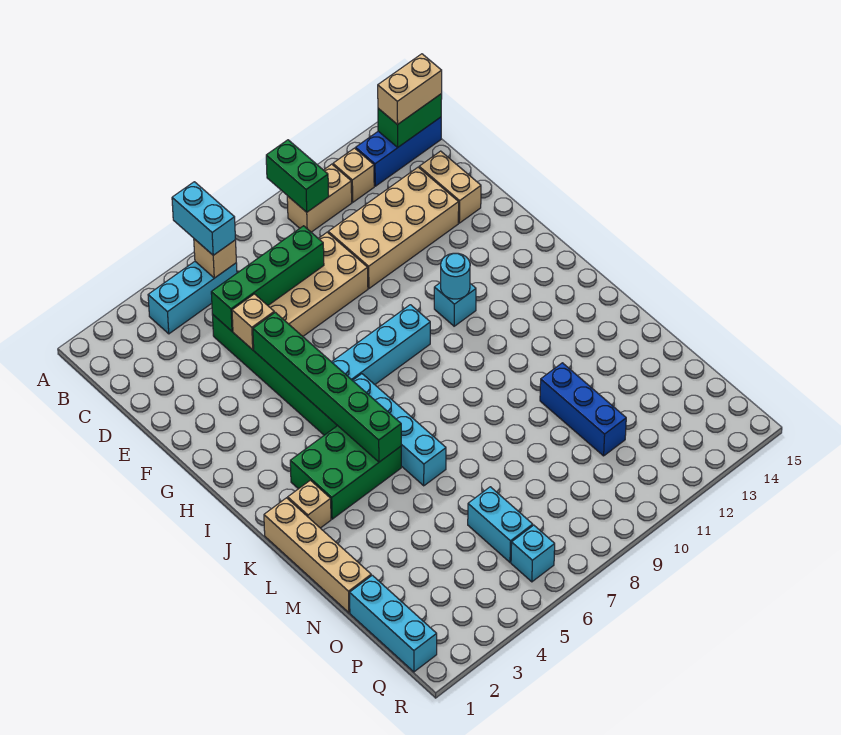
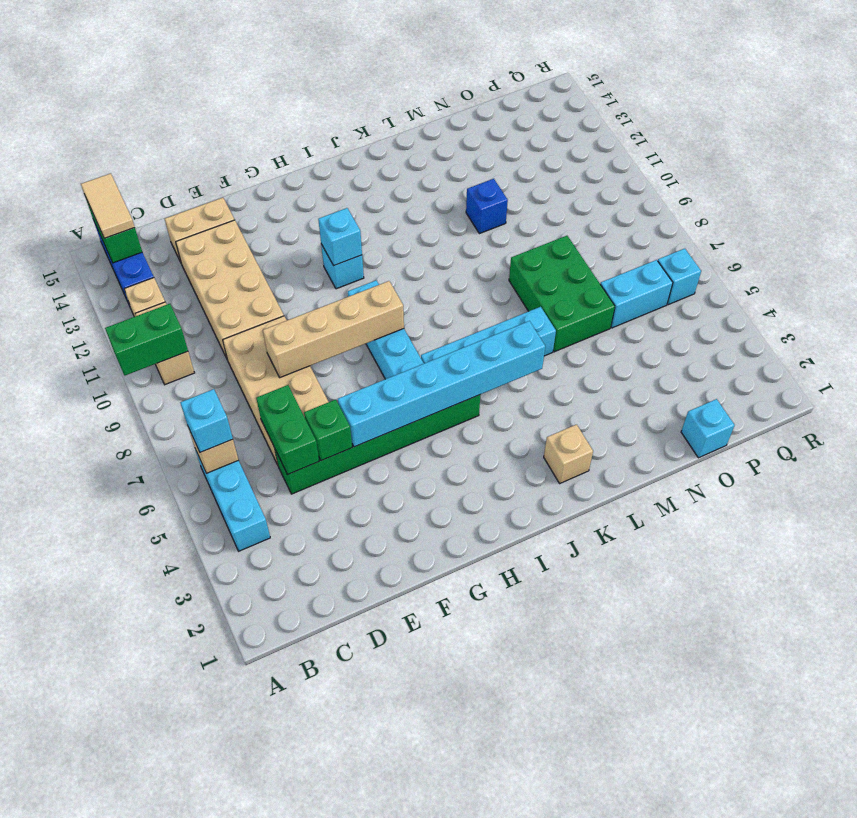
cyan brick A6:B6 level 3 -> cyan brick B6 level 3
tan brick B14:B15 level 3 -> tan tile B14:B15 level 3
green brick D5:D8 level 2 -> green brick D5:D6 level 2
tan brick E5 level 2 -> green brick E5 level 2
green brick F5:K5 level 2 -> cyan brick F5:K5 level 2
cyan round brick H11 level 2 -> cyan brick H11 level 2
green brick J3:K5 level 1 -> green brick M6:N8 level 1
tan brick K1:N1 level 1 -> tan brick E8:H8 level 2
blue brick M11:O11 level 1 -> blue brick M11 level 1
cyan brick O1:Q1 level 1 -> cyan brick O1 level 1

